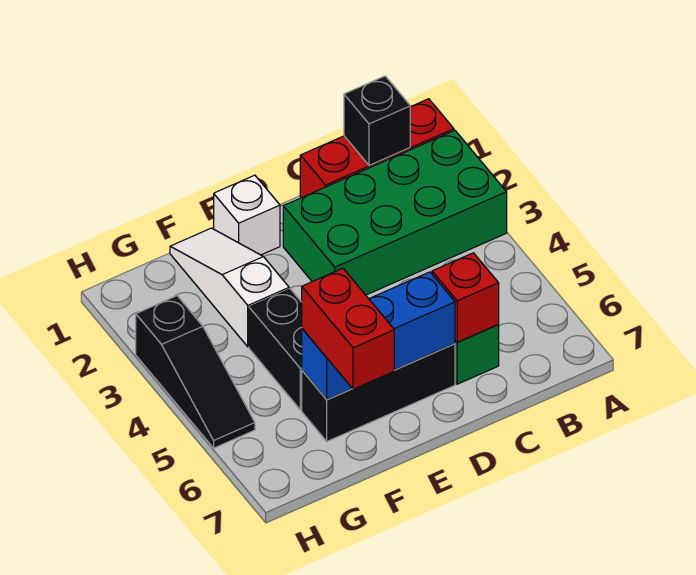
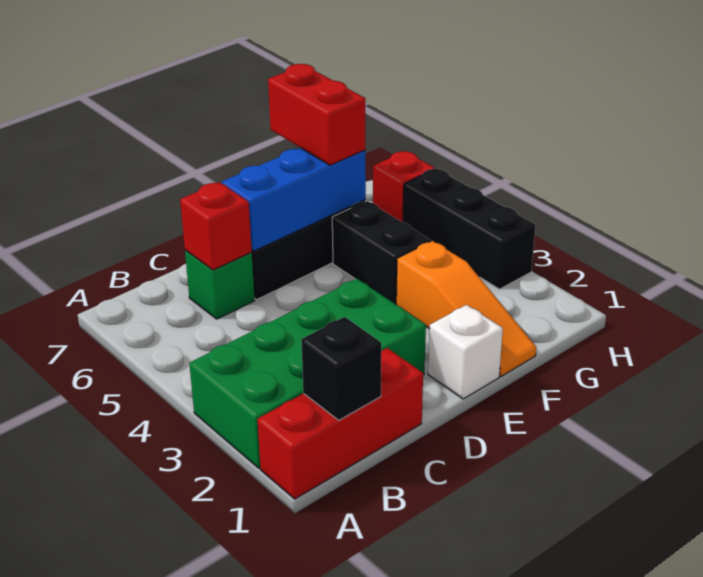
white slope F1:F3 level 1 top 3 -> orange slope F1:F3 level 1 top 3
black slope H3:H5 level 1 top 3 -> black brick H3:H5 level 1
none -> red brick H6 level 1

